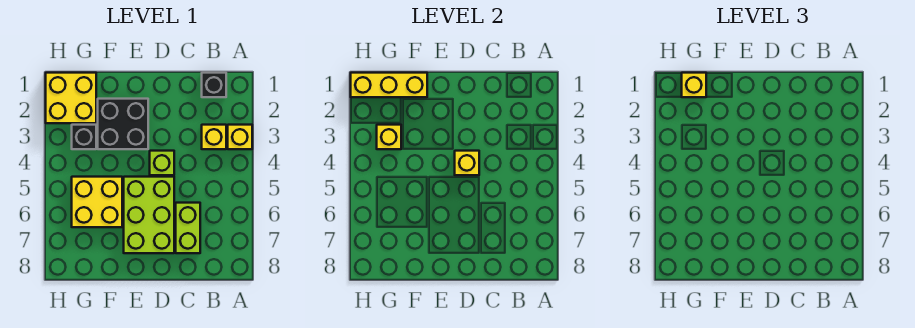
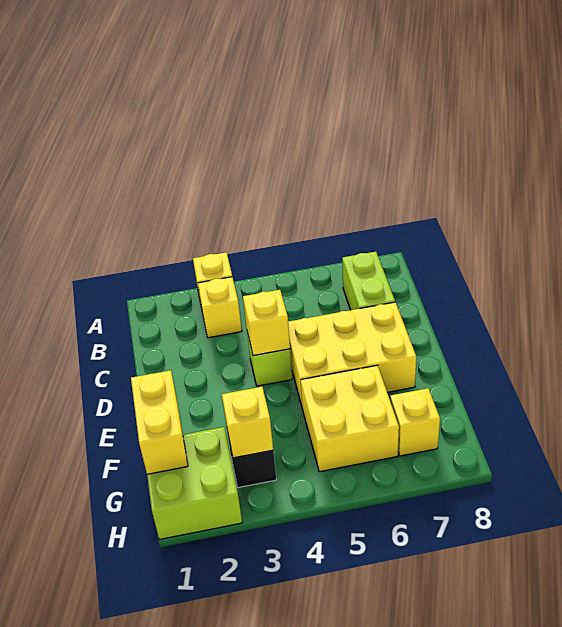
black brick B1 level 1 -> none
lime brick C6:C7 level 1 -> lime brick B7:C7 level 1
lime brick D5:E7 level 1 -> yellow brick D5:E7 level 1
black brick E2:F3 level 1 -> none
yellow brick F1:H1 level 2 -> yellow brick F1:G1 level 2
yellow brick G1:H2 level 1 -> lime brick G1:H2 level 1
yellow brick G1 level 3 -> yellow brick G7 level 1

